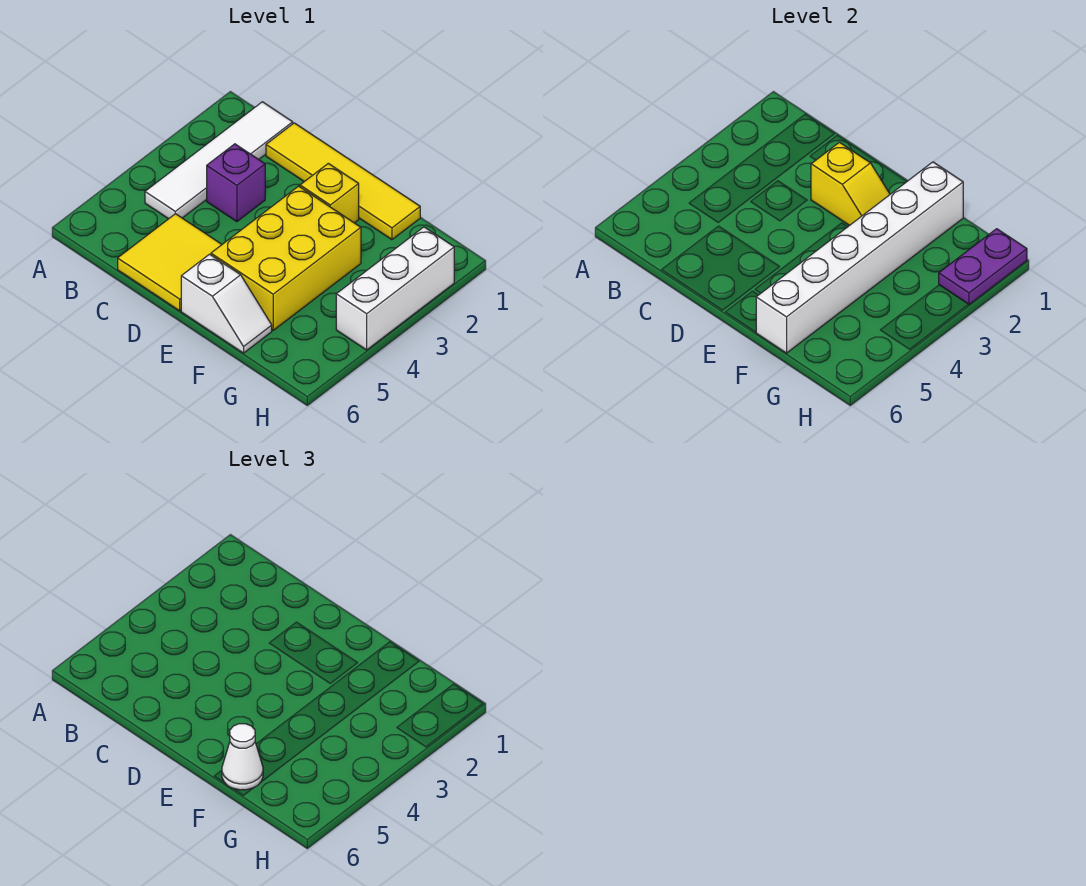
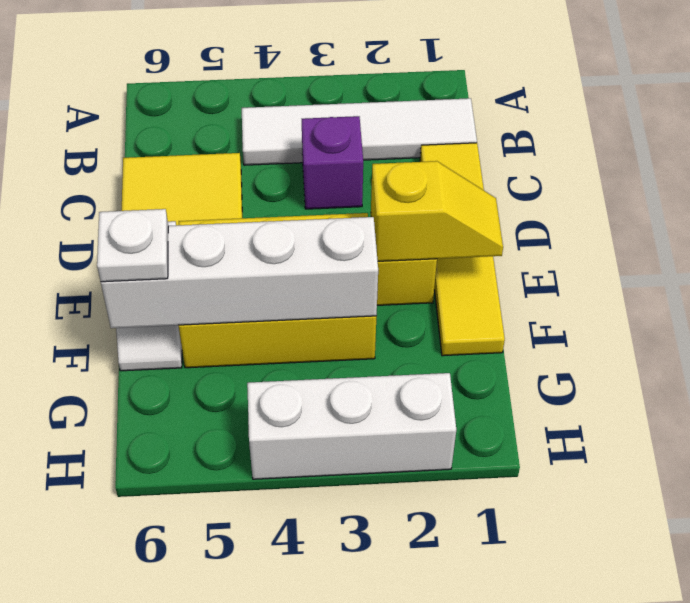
yellow slope D2:E2 level 2 top D -> yellow slope E1:E2 level 2 top 2
white brick F1:F6 level 2 -> white brick F3:F6 level 2
white cone F6 level 3 -> white plate F6 level 3
purple plate H1:H2 level 2 -> none

